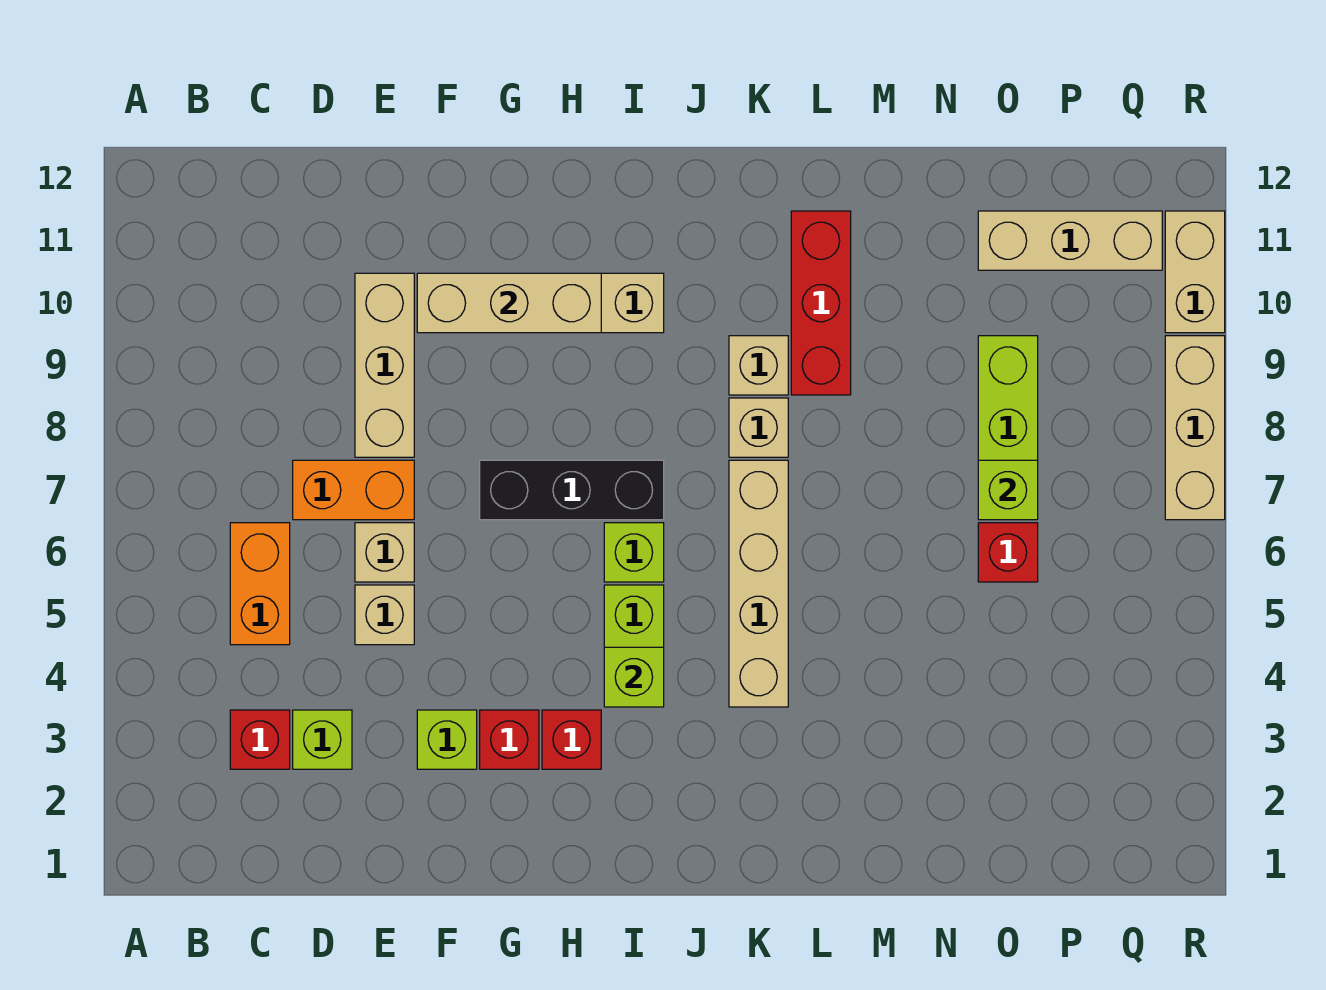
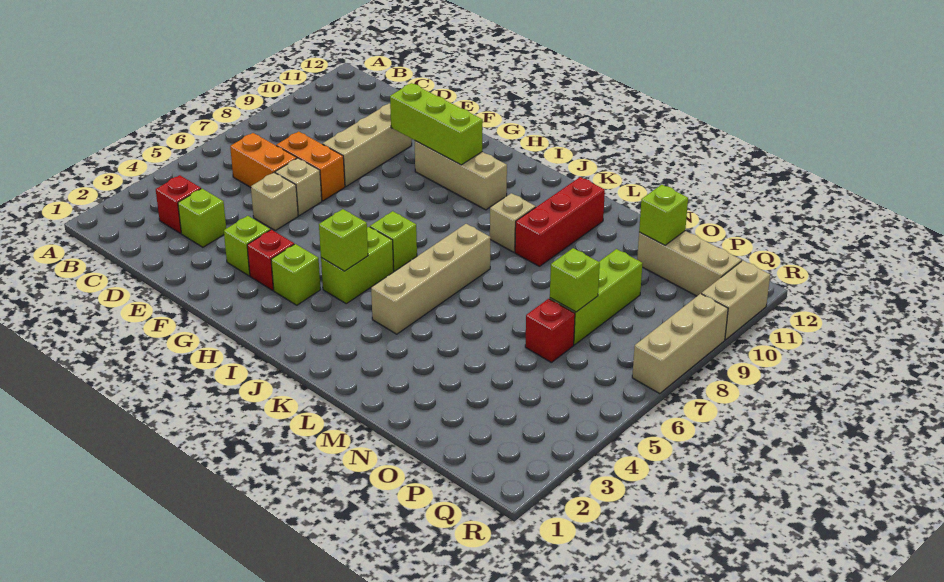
orange brick C5:C6 level 1 -> orange brick C6:D6 level 1
tan brick F10:H10 level 2 -> lime brick F10:H10 level 2
black brick G7:I7 level 1 -> none
red brick H3 level 1 -> lime brick H3 level 1
tan brick K8 level 1 -> none
none -> lime brick O11 level 2

